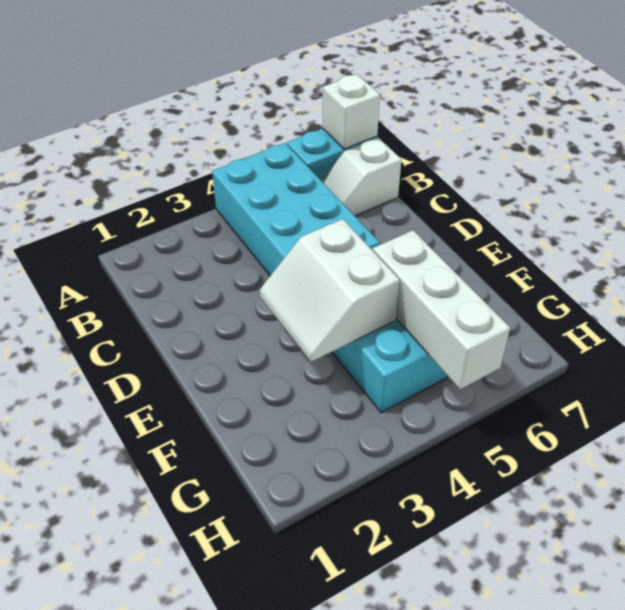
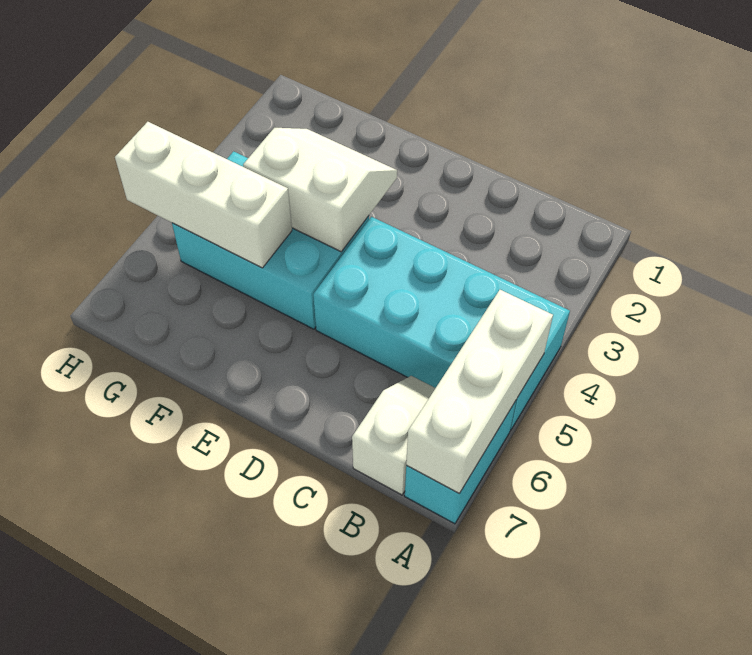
white brick A7 level 2 -> white brick A5:A7 level 2

